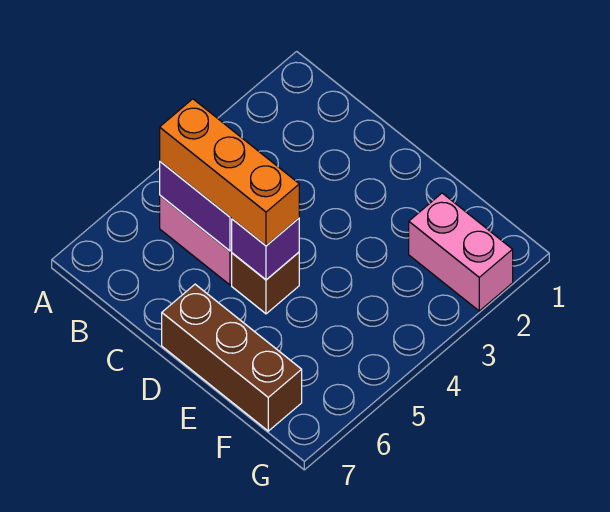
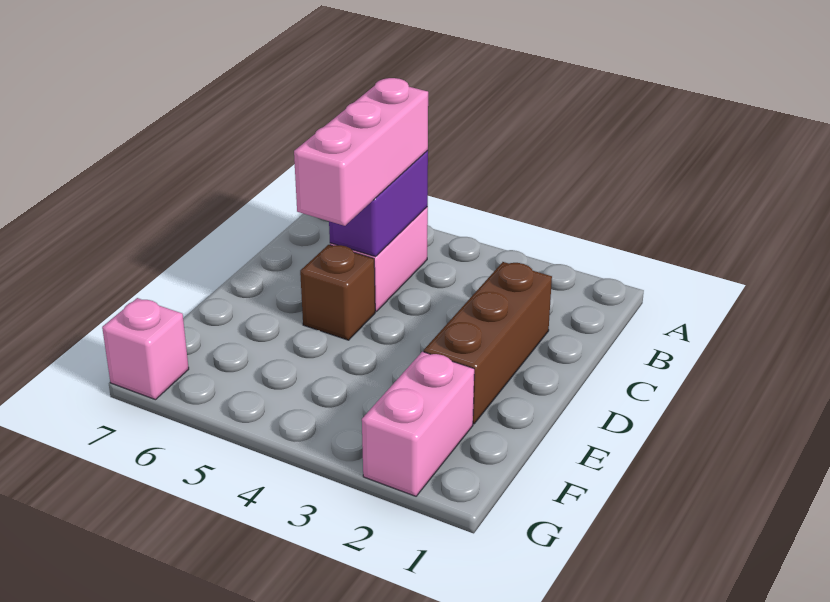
orange brick B5:D5 level 3 -> pink brick B5:D5 level 3
purple brick D5 level 2 -> none
brown brick D7:F7 level 1 -> brown brick C2:E2 level 1
none -> pink brick G7 level 1

